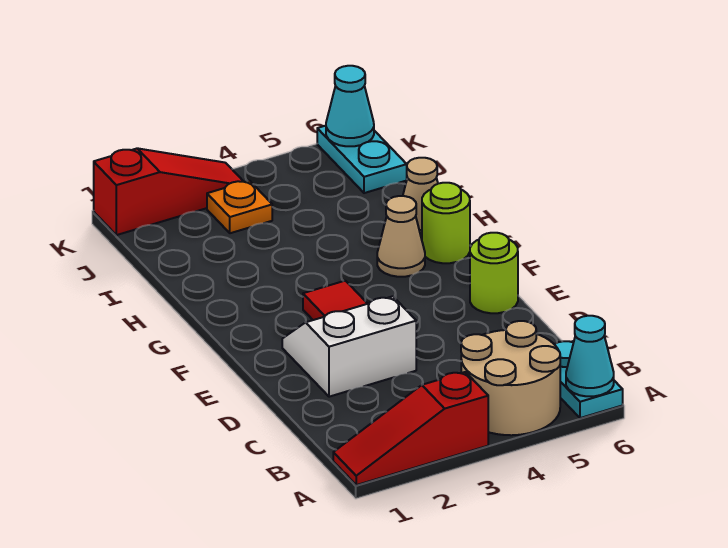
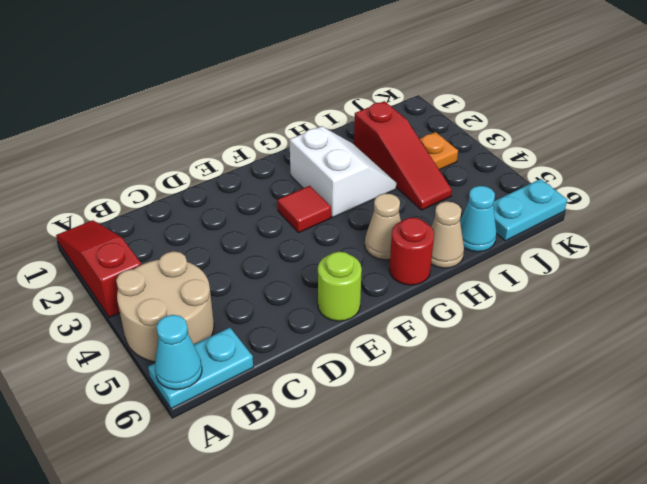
white slope D2:E3 level 1 top D -> white slope G2:H3 level 1 top G
lime round brick G6 level 1 -> red round brick G6 level 1
red slope K1:K3 level 1 top 1 -> red slope I2:I4 level 1 top 2
cyan cone K6 level 2 -> cyan cone I6 level 1

